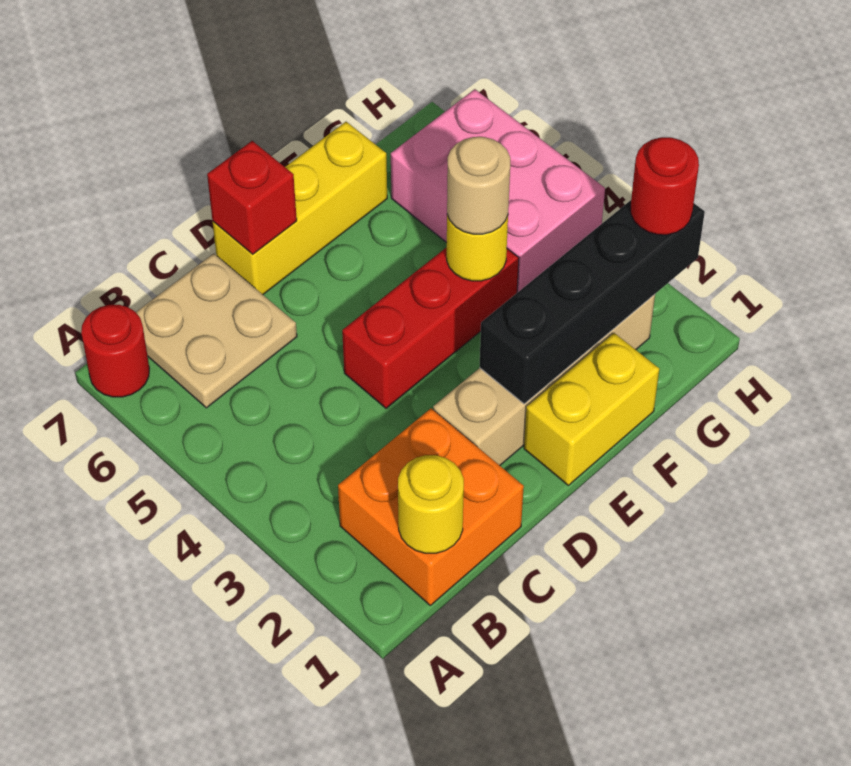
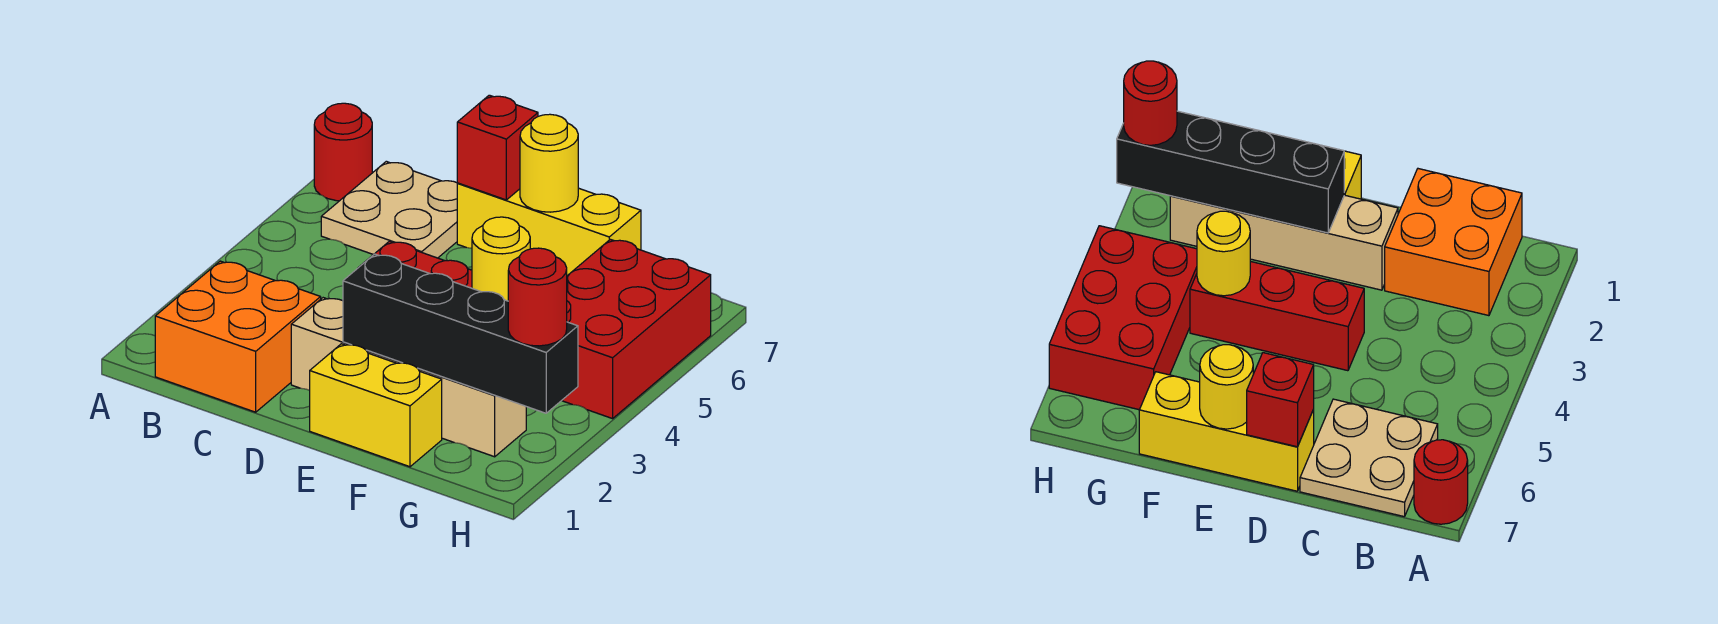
yellow round brick B1 level 2 -> yellow round brick E7 level 2
tan round brick F4 level 3 -> none
pink brick G4:H6 level 1 -> red brick G4:H6 level 1

